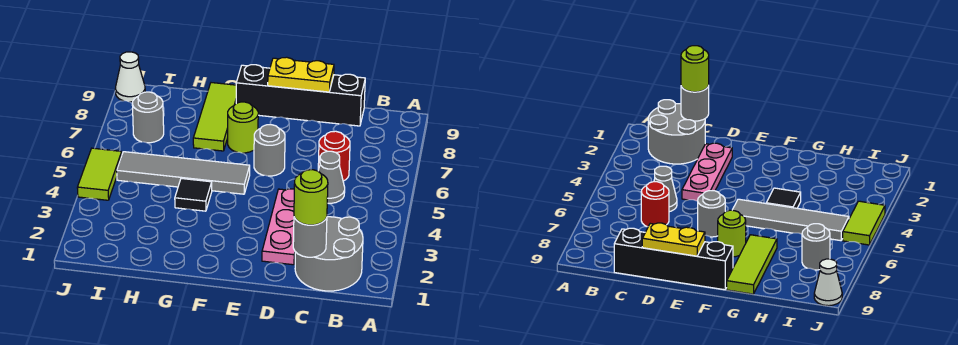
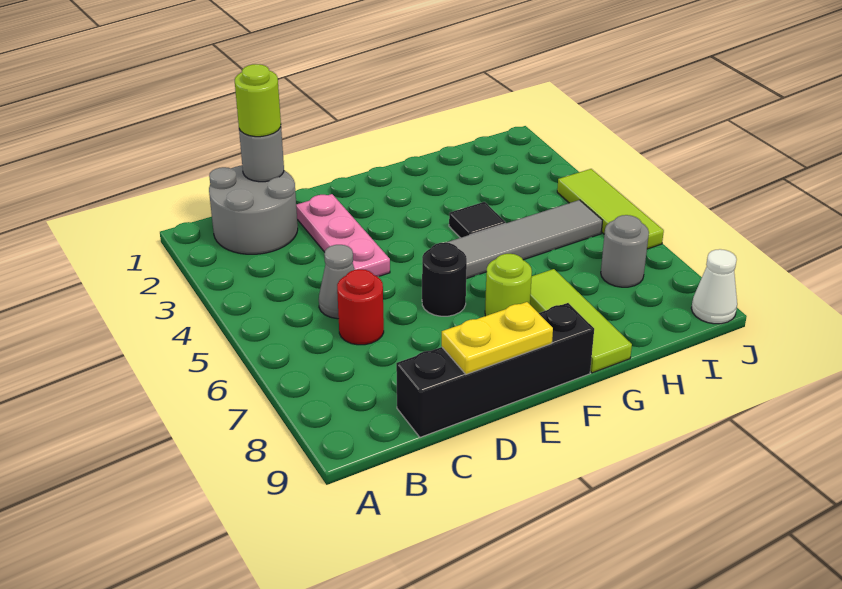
grey round brick E6 level 1 -> black round brick E6 level 1
lime tile J4:J5 level 1 -> lime tile J4:J6 level 1

